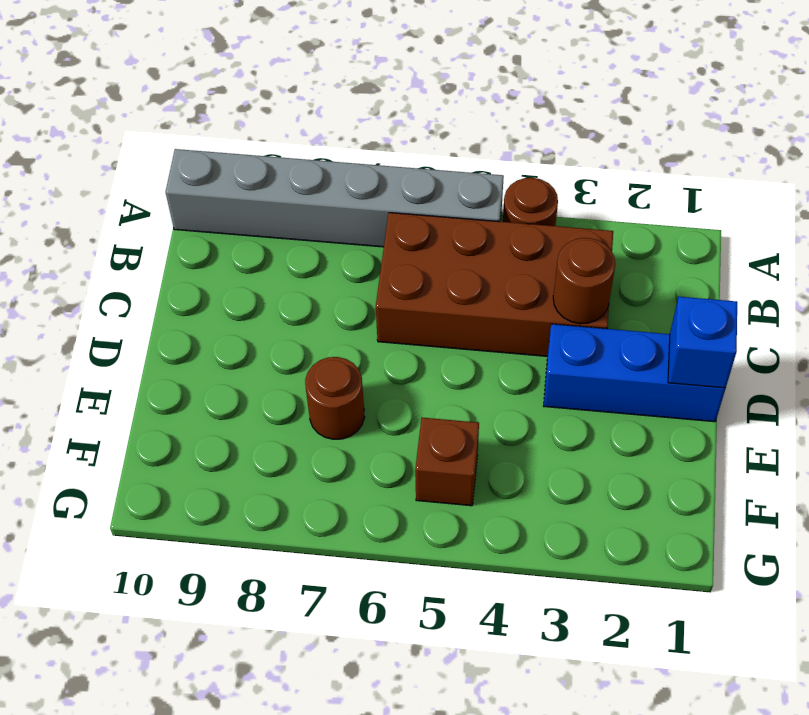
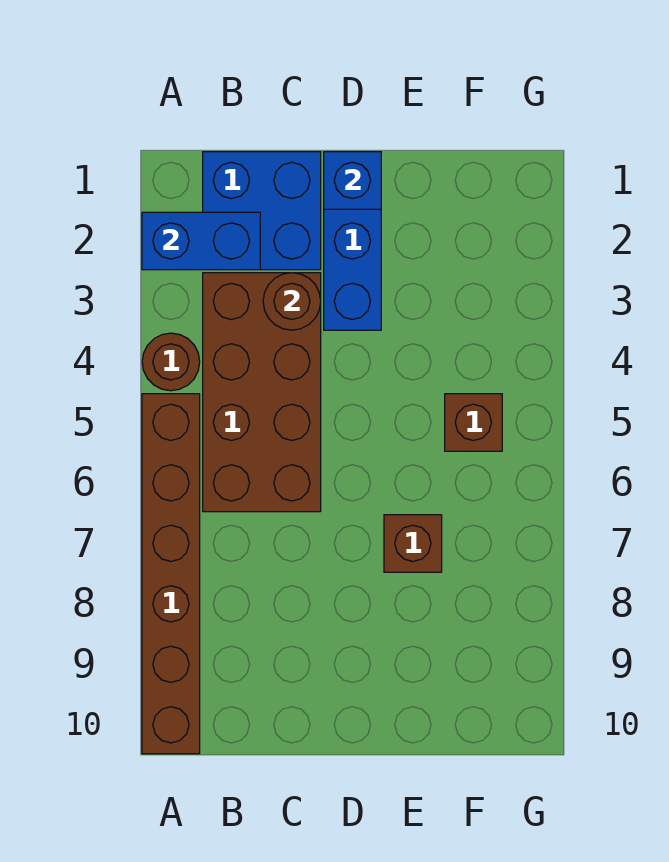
none -> blue brick A2:B2 level 2
grey brick A5:A10 level 1 -> brown brick A5:A10 level 1
none -> blue brick B1:C2 level 1
brown round brick E7 level 1 -> brown brick E7 level 1

